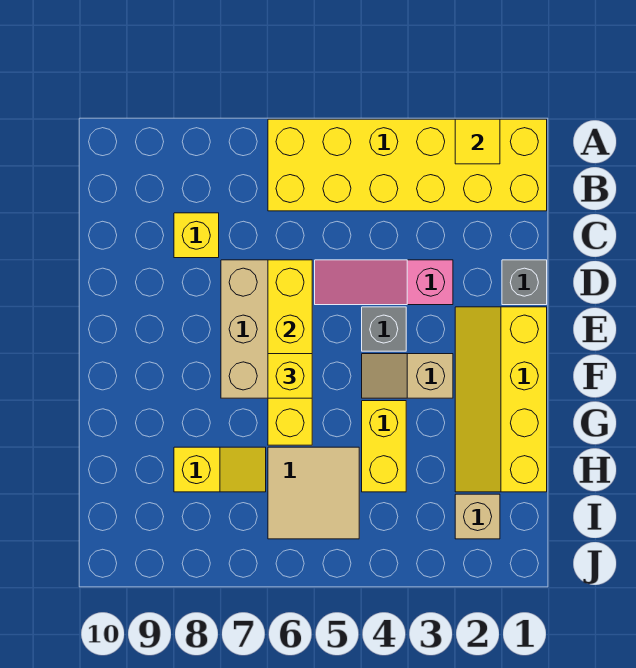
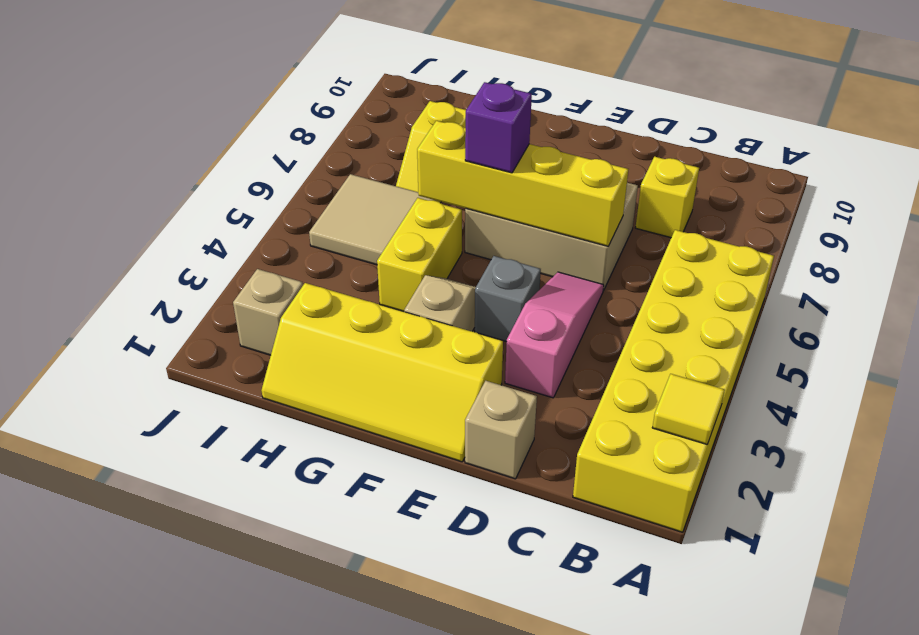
grey brick D1 level 1 -> tan brick D1 level 1
yellow slope E1:H2 level 1 top 1 -> yellow slope E1:H2 level 1 top 2
yellow brick F6 level 3 -> purple brick F6 level 3
yellow brick G4:H4 level 1 -> yellow brick G4:G5 level 1

